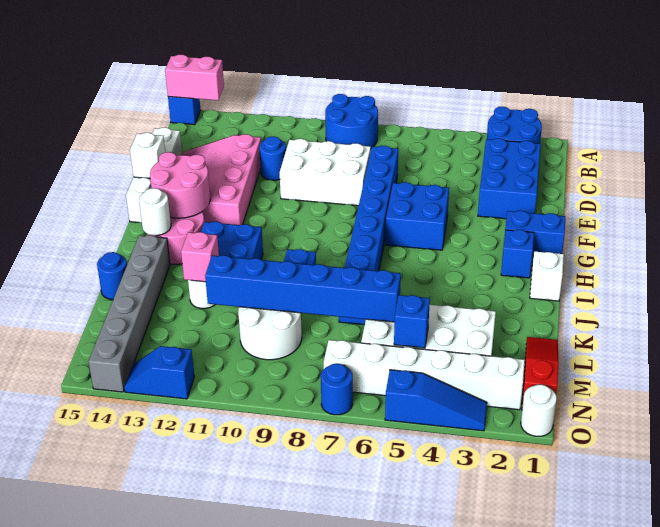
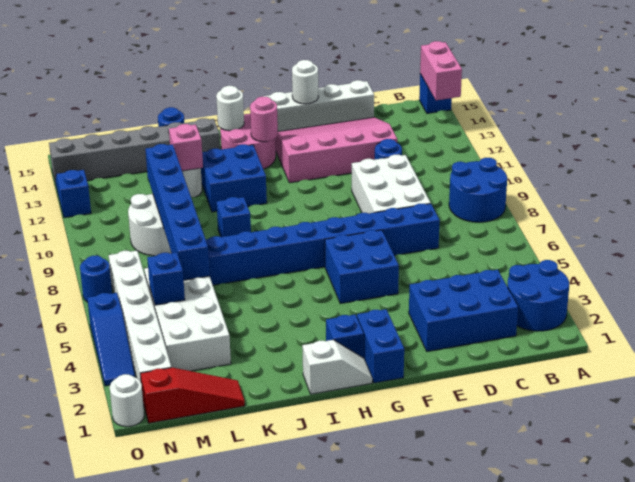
white brick F15 level 2 -> white round brick F15 level 2
pink round brick G13:H14 level 2 -> pink round brick H13 level 2

